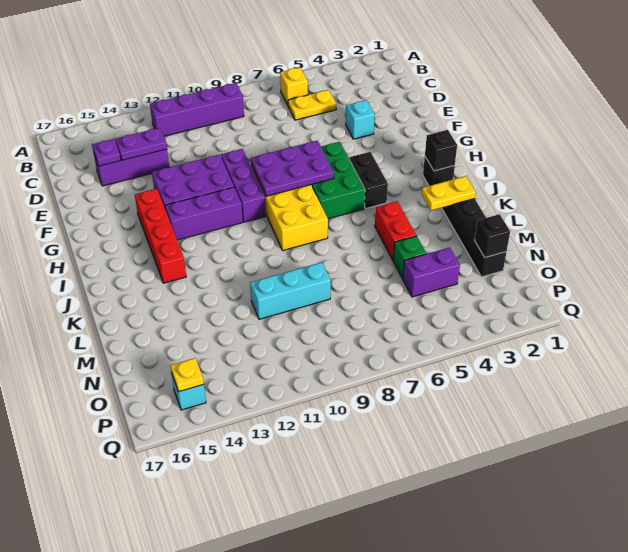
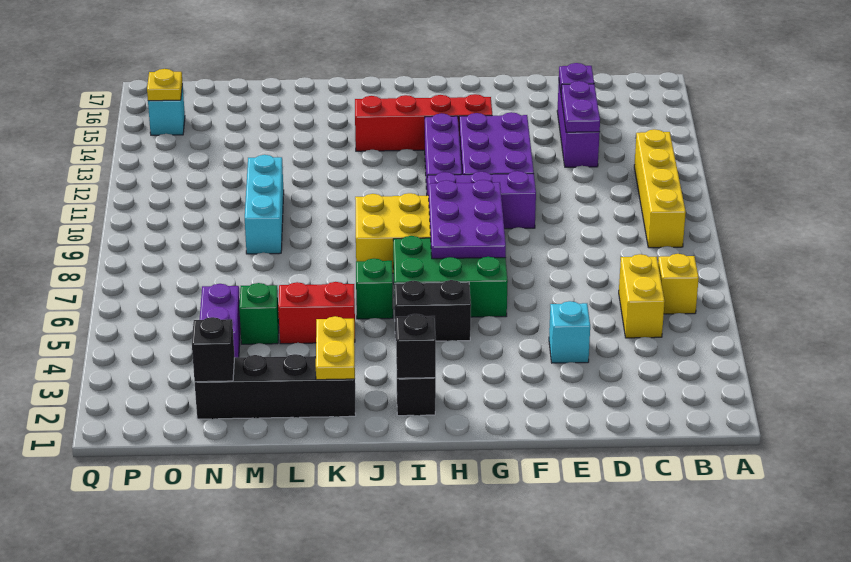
purple brick B9:B12 level 1 -> yellow brick B9:B12 level 1
yellow plate C5:C6 level 1 -> yellow brick C5:C6 level 1
none -> green brick J6 level 1

